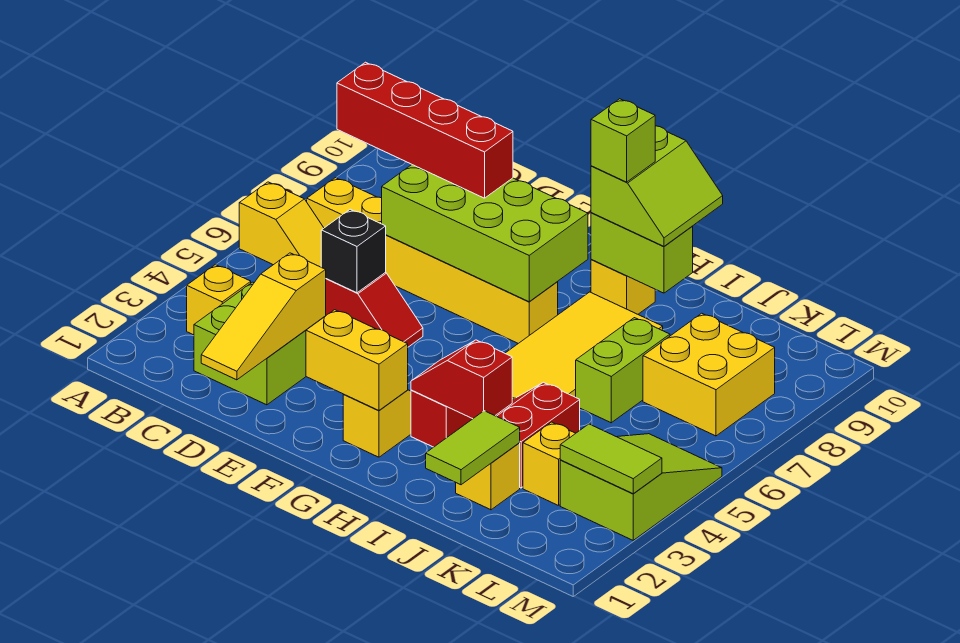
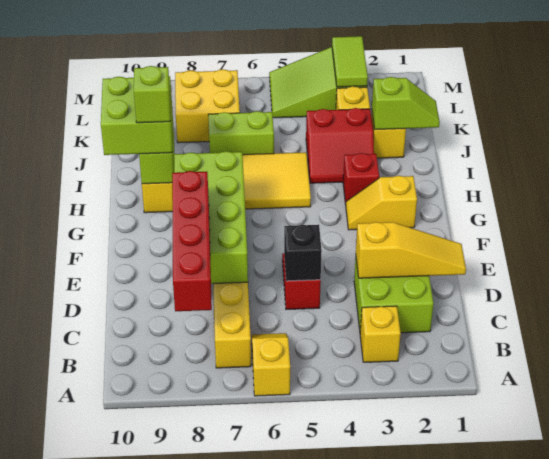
yellow brick F2:G2 level 2 -> none
red slope H3:I3 level 2 top I -> none
lime slope H9:I10 level 3 top H -> lime brick H9:I10 level 3
lime tile J1:J2 level 2 -> lime slope J1:J2 level 2 top 2

